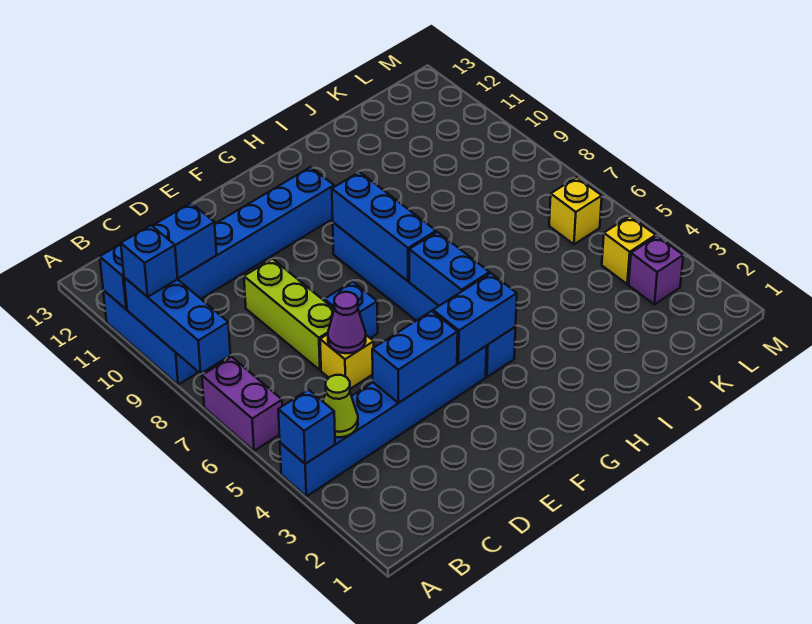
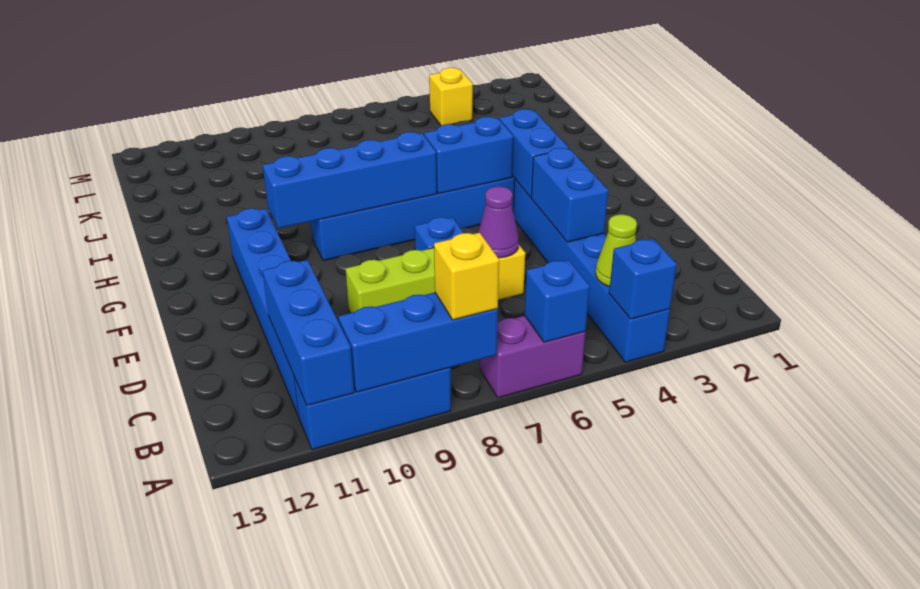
blue brick A10 level 3 -> blue brick A6 level 2
blue brick G7:G9 level 2 -> blue brick G7:G10 level 2
purple brick L3 level 1 -> none
yellow brick L6 level 1 -> yellow brick A8 level 3

